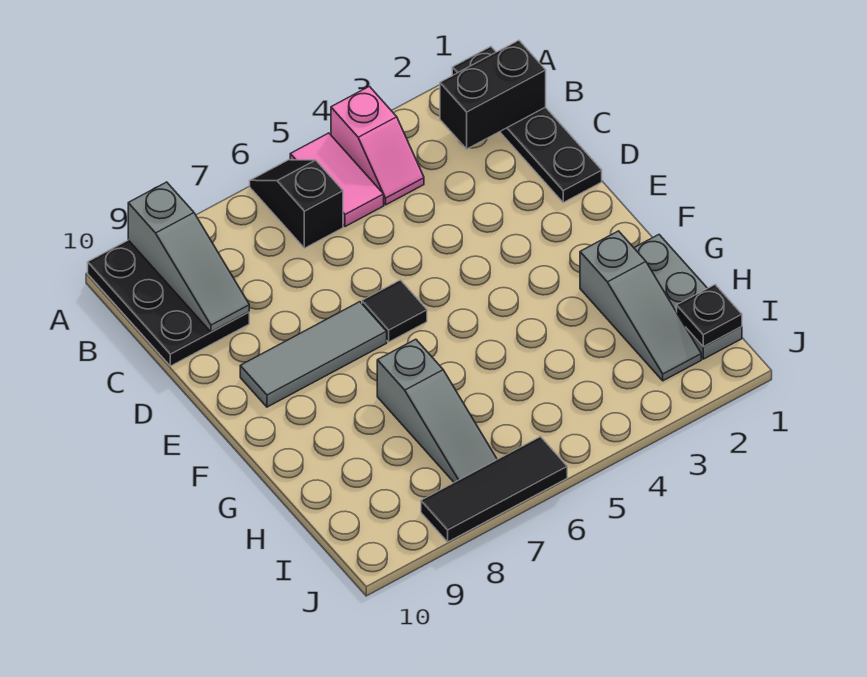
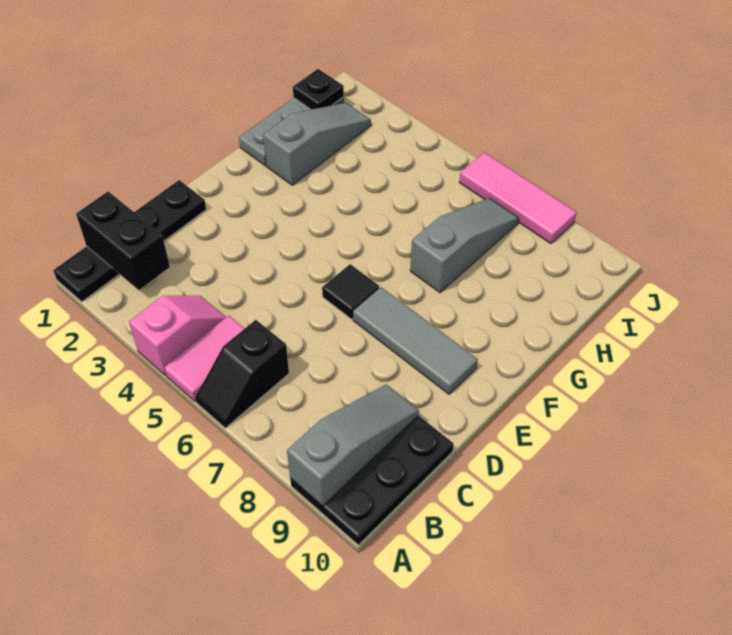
black tile J6:J8 level 1 -> pink tile J6:J8 level 1

